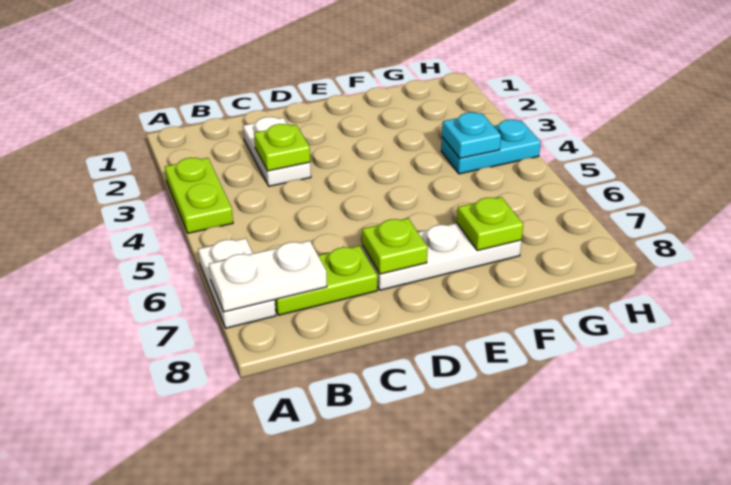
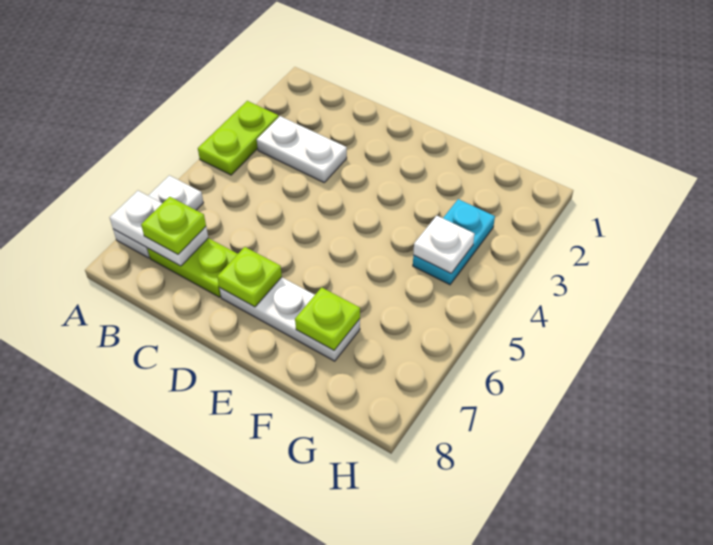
white plate C2:C3 level 1 -> white plate B3:C3 level 1
lime plate C3 level 2 -> lime plate B7 level 3
cyan plate G4:H4 level 1 -> cyan plate G3:G4 level 1
cyan plate G4 level 2 -> white plate G4 level 2

